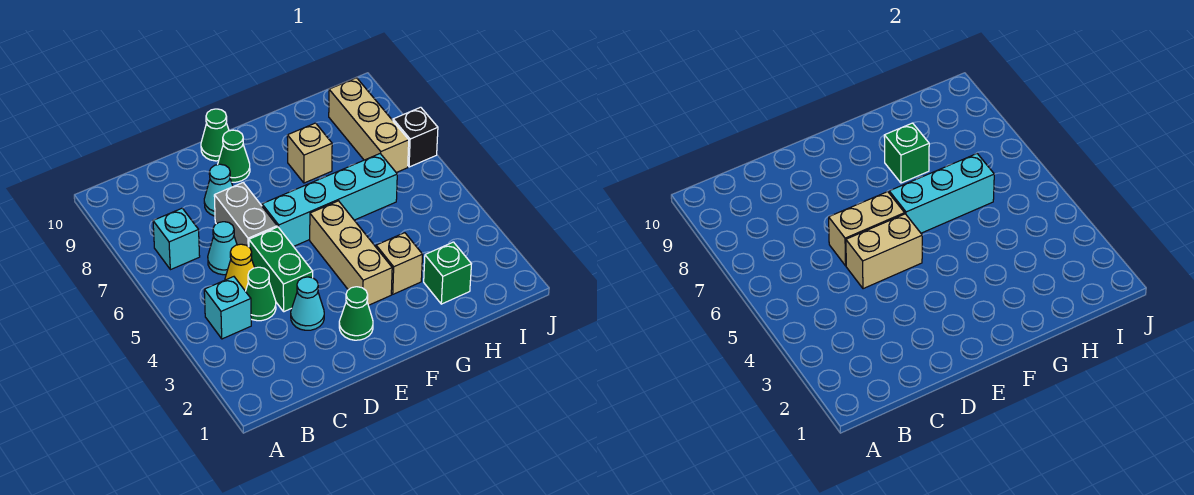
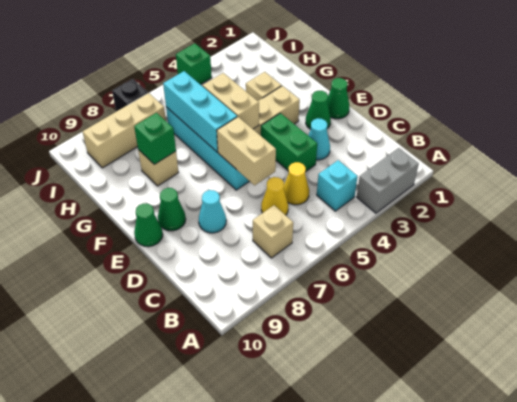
cyan brick B7 level 1 -> tan brick B7 level 1
green cone C4 level 1 -> green cone E1 level 1
cyan cone C6 level 1 -> yellow cone C6 level 1
green brick D4:D5 level 1 -> green brick D4:E4 level 1
tan brick D5:E5 level 2 -> tan brick F5:G5 level 2
grey brick D6:D7 level 1 -> grey brick A2:A3 level 1
green brick H2 level 1 -> green brick J4 level 1

